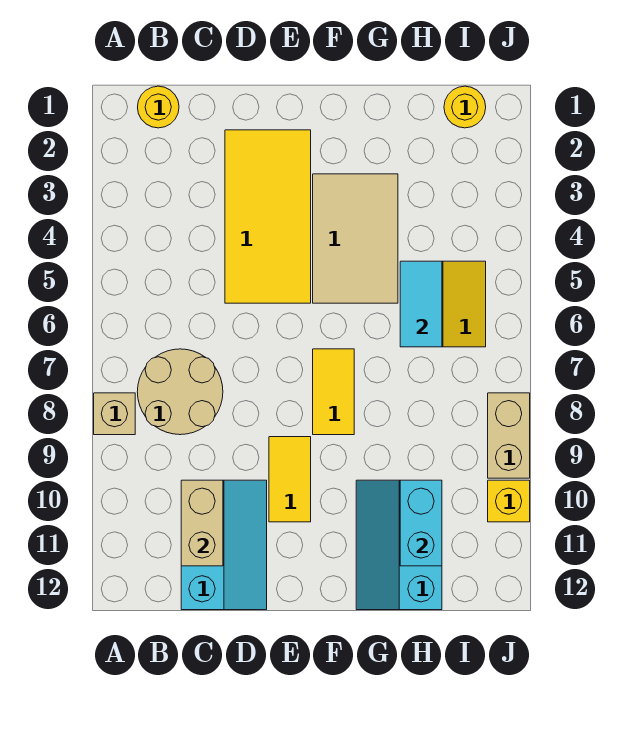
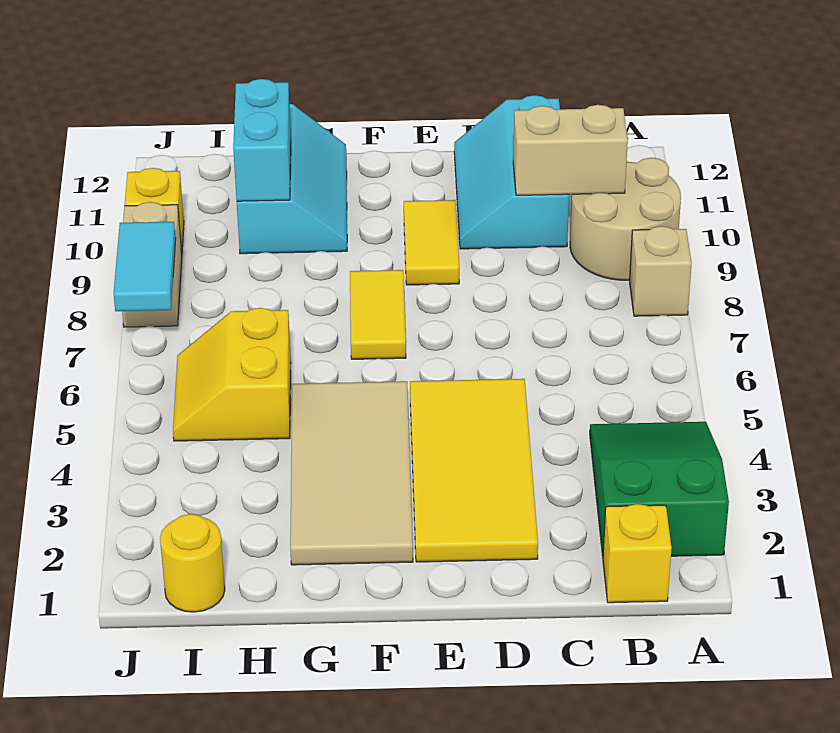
none -> green slope A2:B4 level 1 top 2
yellow round brick B1 level 1 -> yellow brick B1 level 1
tan round brick B7:C8 level 1 -> tan round brick A9:B10 level 1
tan brick C10:C11 level 2 -> tan brick B10:C10 level 2
tan tile F3:G5 level 1 -> tan tile F2:G5 level 1
cyan tile H5:H6 level 2 -> cyan tile J7:J8 level 2

